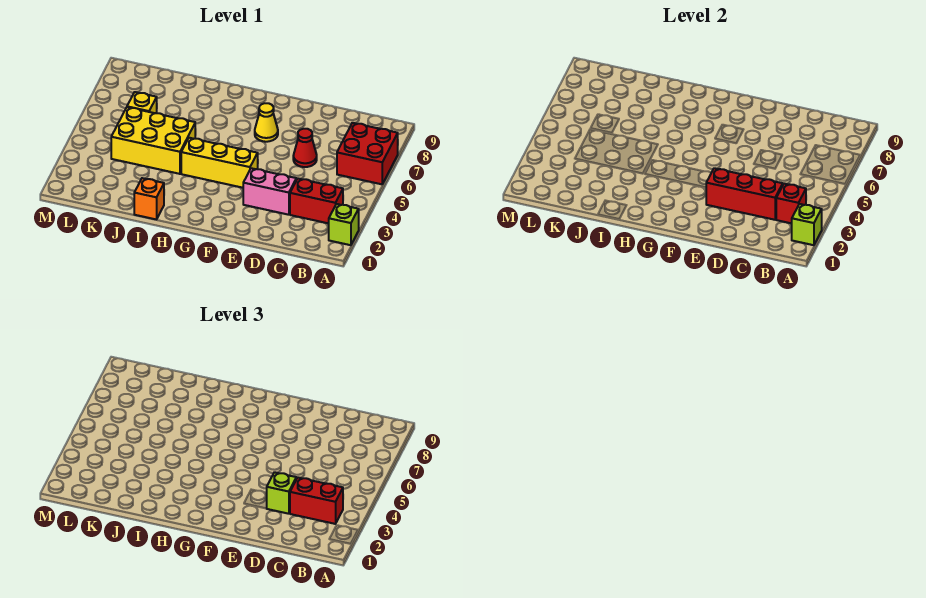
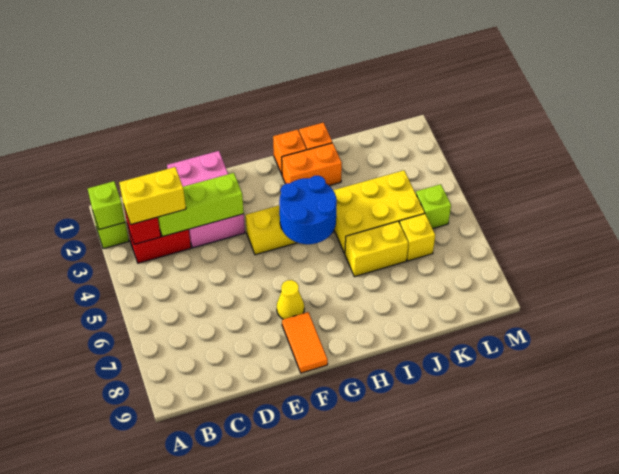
red brick A6:B7 level 1 -> none
red brick B3:C3 level 3 -> yellow brick B3:C3 level 3
red brick C3:E3 level 2 -> lime brick C3:E3 level 2
pink brick D3:E3 level 1 -> pink brick D1:E3 level 1
lime brick D3 level 3 -> lime brick L5 level 1
red cone D6 level 1 -> none
none -> orange tile F8:F9 level 1
none -> blue round brick G4:H5 level 2
none -> orange brick H1 level 1
none -> orange brick H2:I2 level 1
none -> yellow brick I6:J6 level 1

